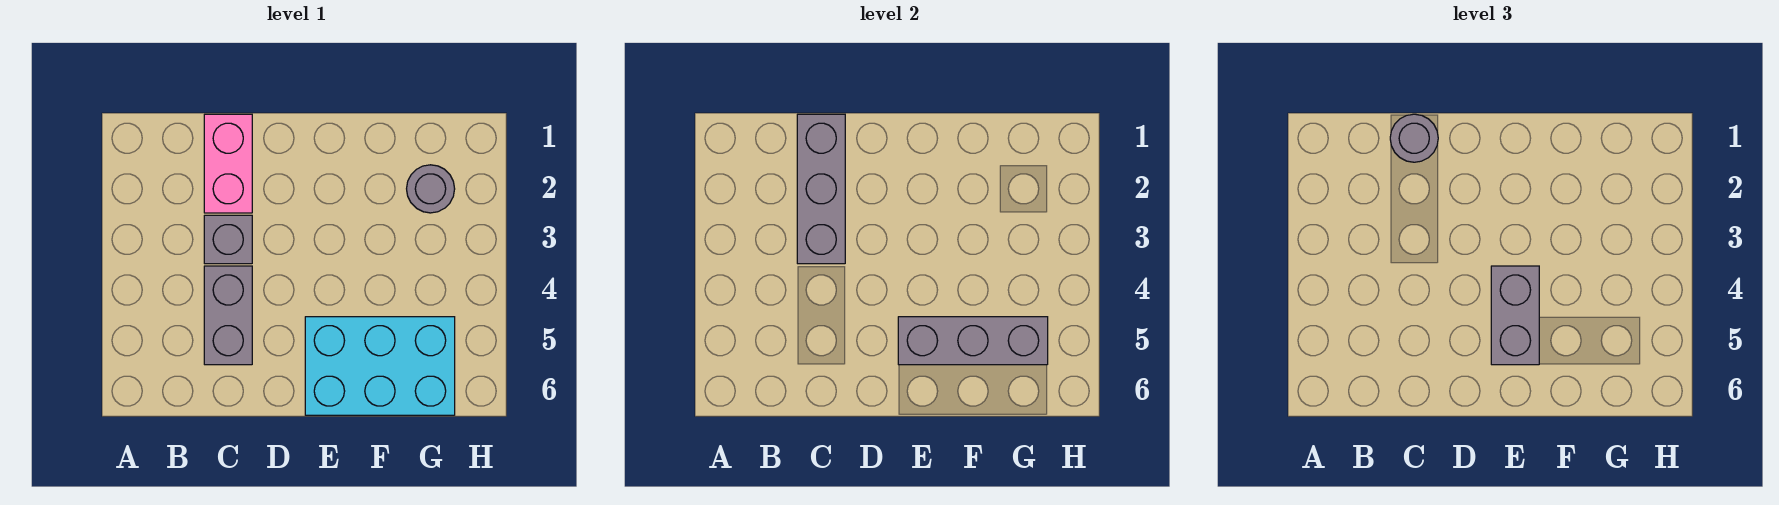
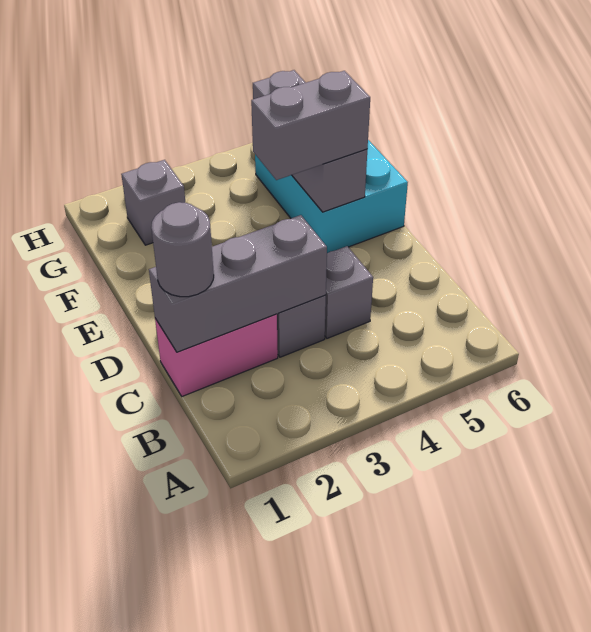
grey brick C4:C5 level 1 -> grey brick C4 level 1
grey round brick G2 level 1 -> grey brick G2 level 1

